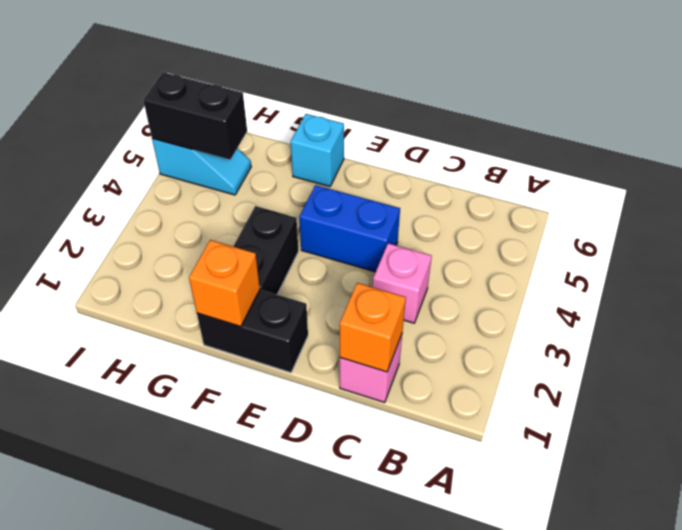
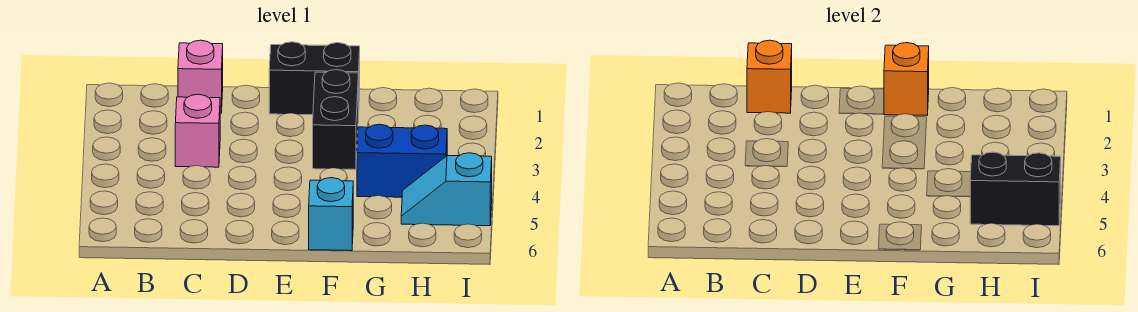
blue brick D4:E4 level 1 -> blue brick G4:H4 level 1

